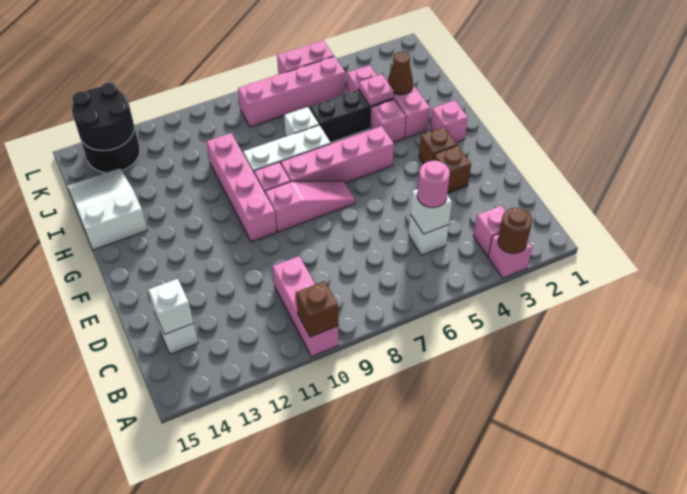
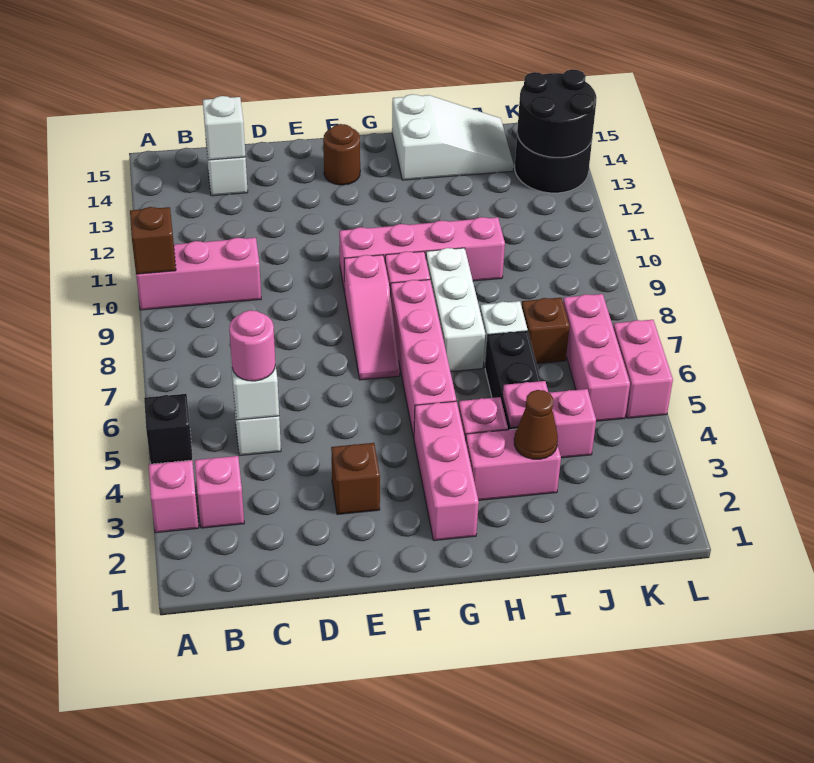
brown round brick A3 level 2 -> brown round brick F14 level 1
none -> black brick A5 level 1
brown brick F3 level 1 -> brown brick J7 level 1
pink brick G2 level 1 -> pink brick G2:G4 level 1
pink brick K5:K8 level 1 -> pink brick K5:K7 level 1

